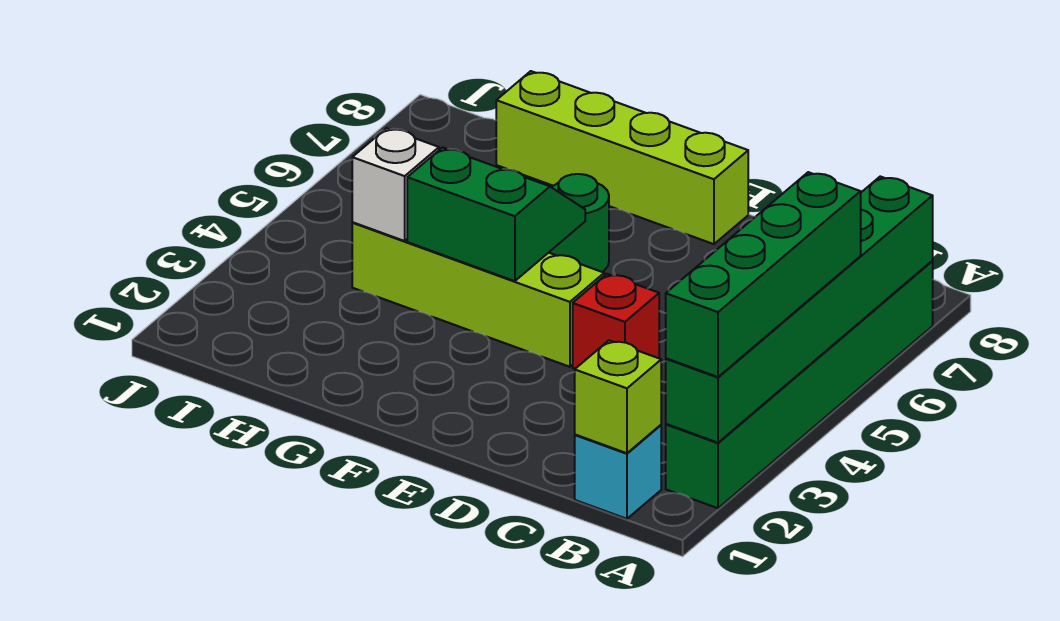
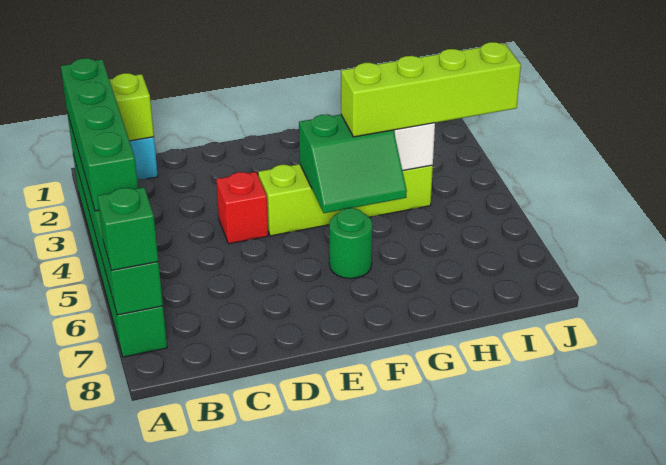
none -> green brick A7 level 3
lime brick E8:H8 level 1 -> lime brick G4:J4 level 3

